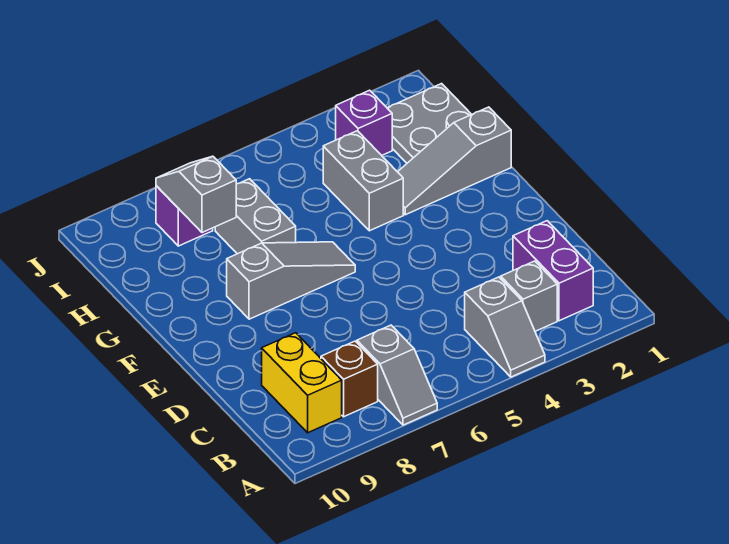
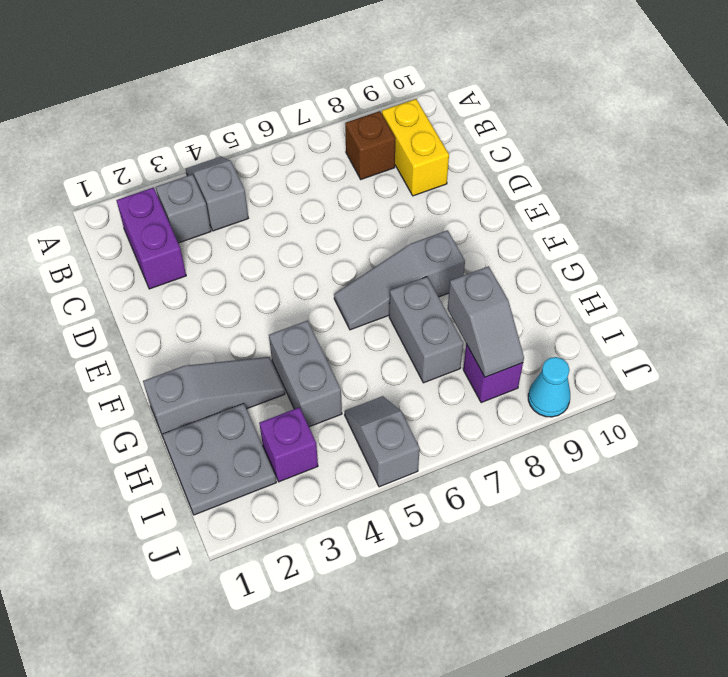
grey slope A7:B7 level 1 top B -> grey slope I5:J5 level 1 top J
none -> cyan cone J9 level 1

